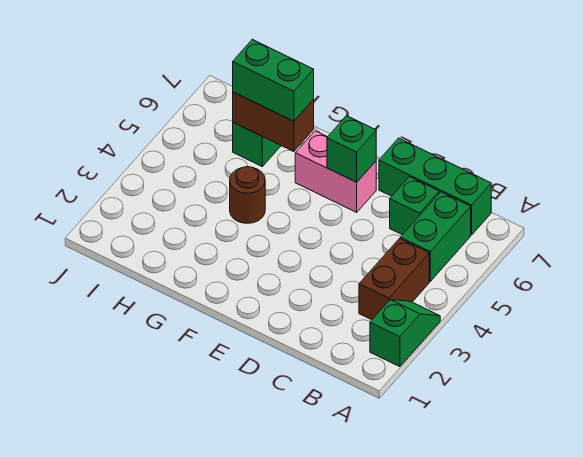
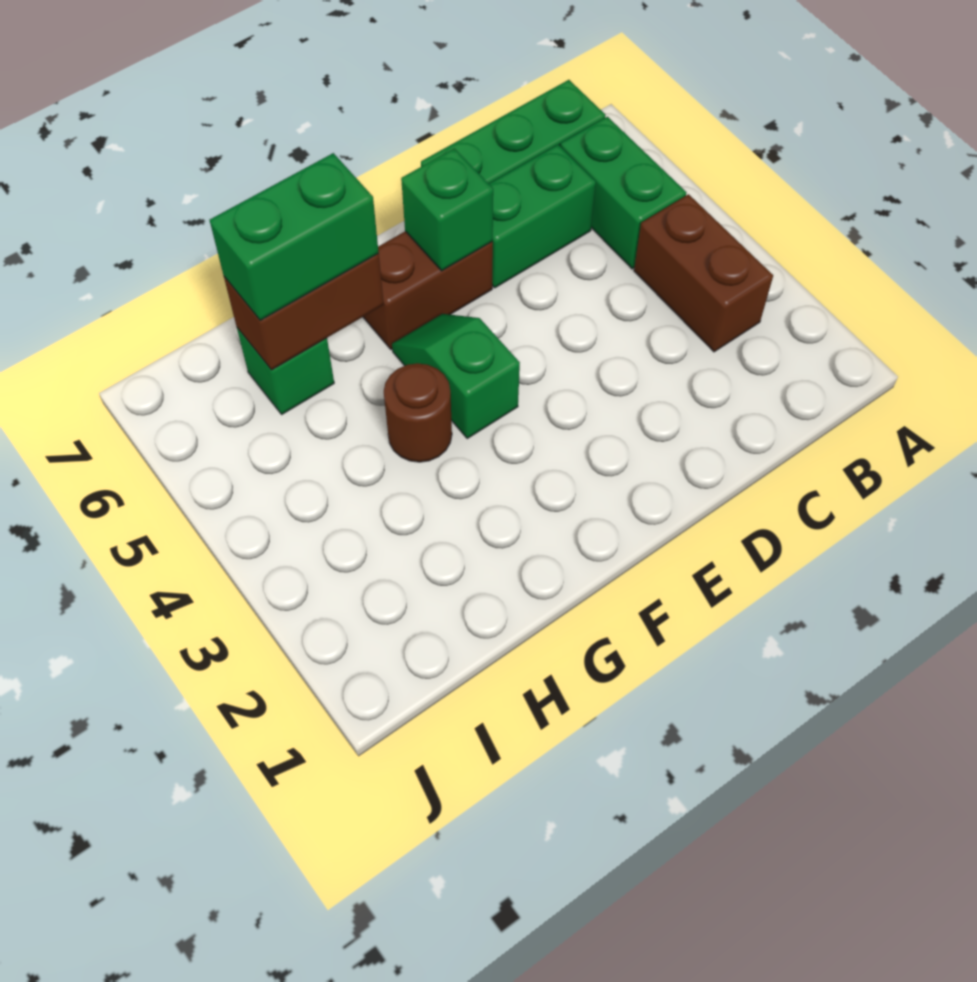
green slope A2:A3 level 1 top 2 -> green slope F4:F5 level 1 top 4
green brick C6 level 1 -> green brick C6:D6 level 1
pink brick E6:F6 level 1 -> brown brick E6:F6 level 1

